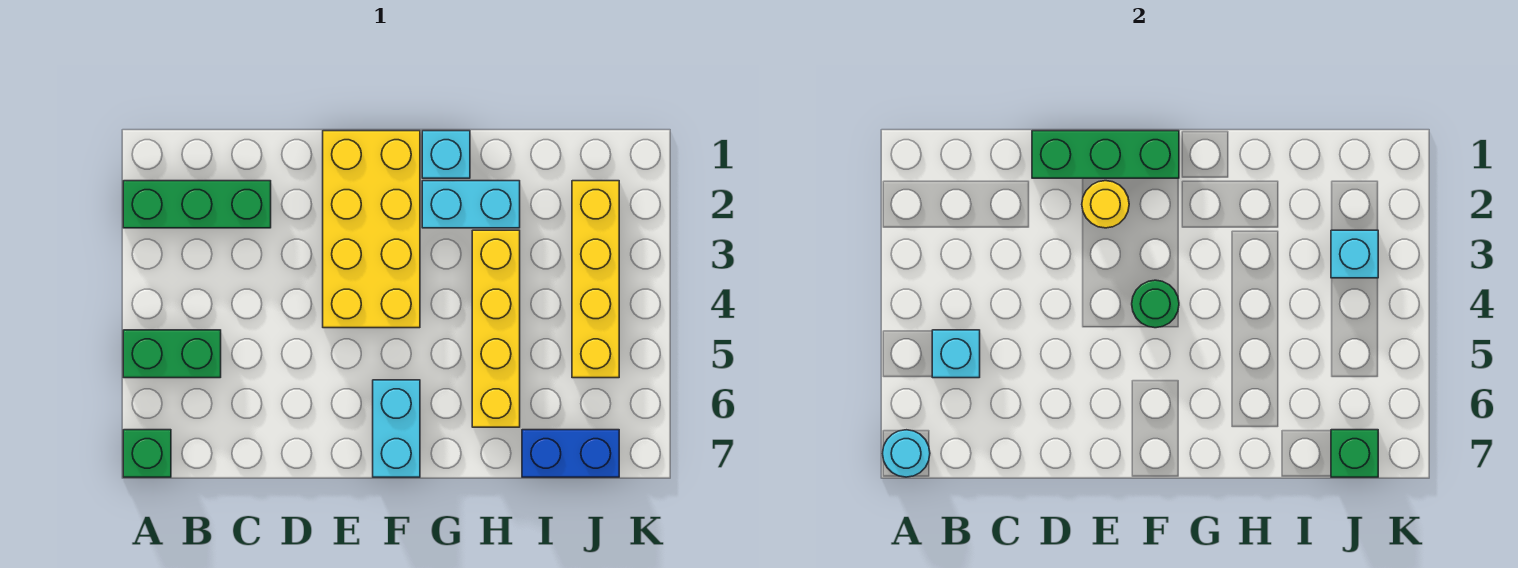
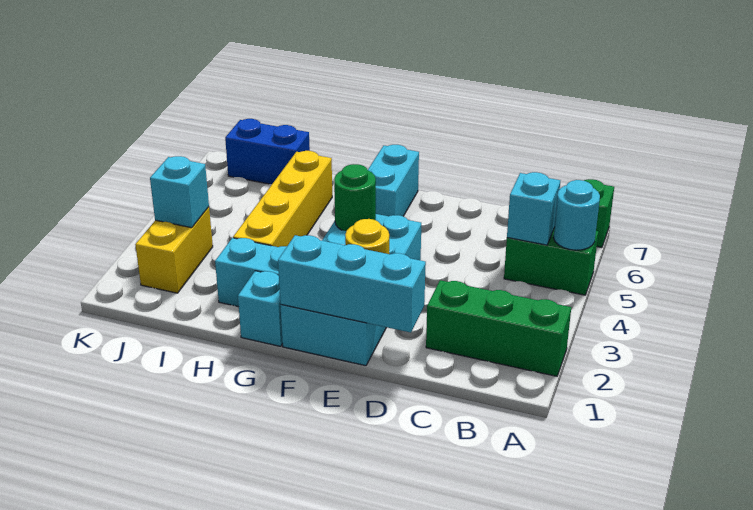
cyan round brick A7 level 2 -> cyan round brick A5 level 2
green brick D1:F1 level 2 -> cyan brick D1:F1 level 2
yellow brick E1:F4 level 1 -> cyan brick E1:F4 level 1
yellow brick J2:J5 level 1 -> yellow brick J2:J3 level 1
green brick J7 level 2 -> none

